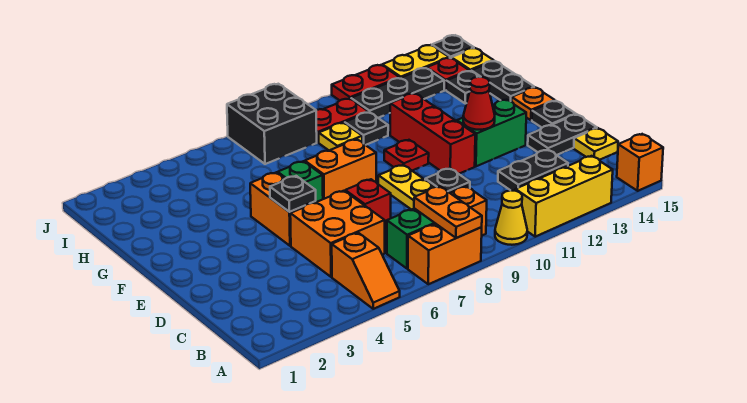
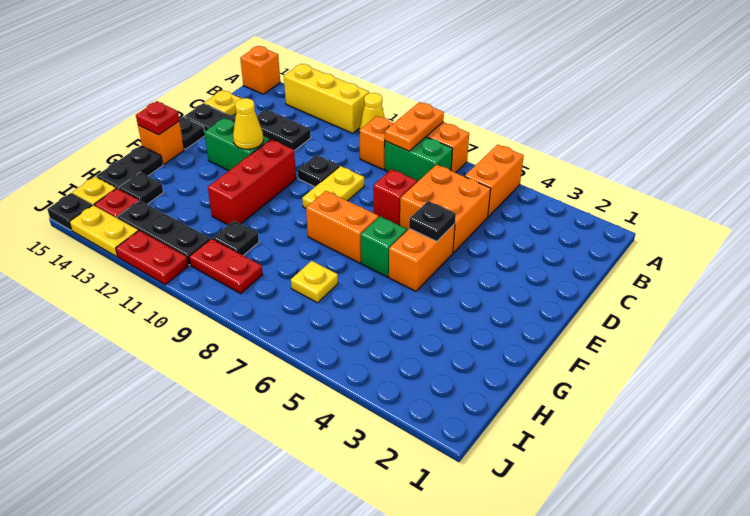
orange slope A5:B5 level 1 top B -> orange brick A5:B5 level 1
red cone E12 level 2 -> yellow cone E12 level 2
red plate F10 level 1 -> red plate F15 level 2
orange plate F15 level 1 -> orange brick F15 level 1
yellow plate H9 level 1 -> yellow plate H7 level 1
black brick I7:J8 level 1 -> none

